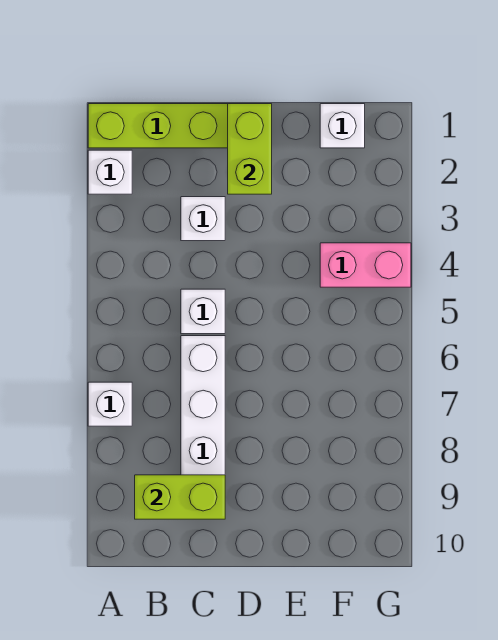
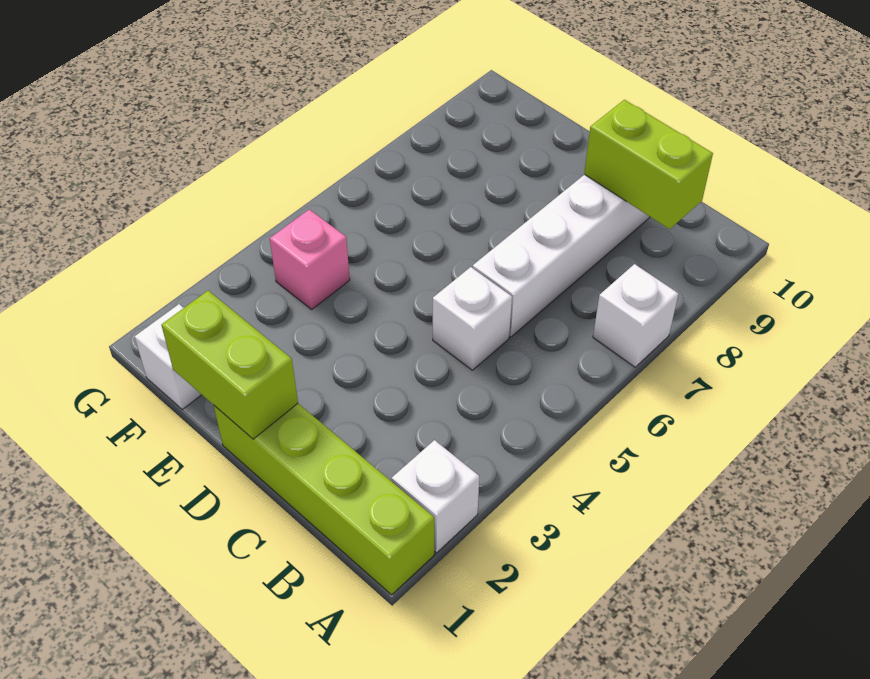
white brick C3 level 1 -> none
lime brick D1:D2 level 2 -> lime brick D1:E1 level 2
pink brick F4:G4 level 1 -> pink brick F4 level 1

